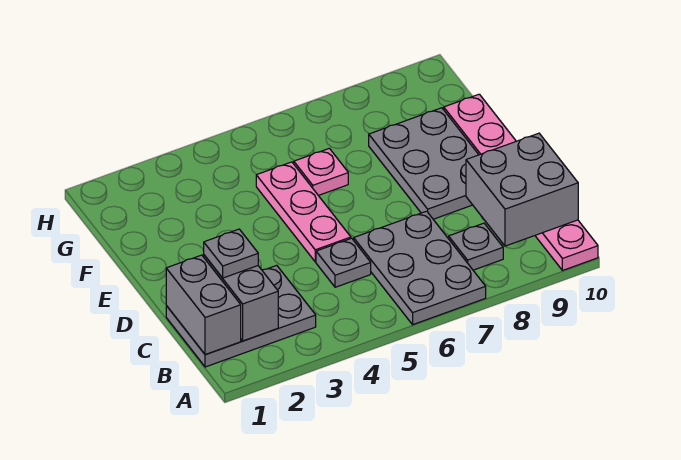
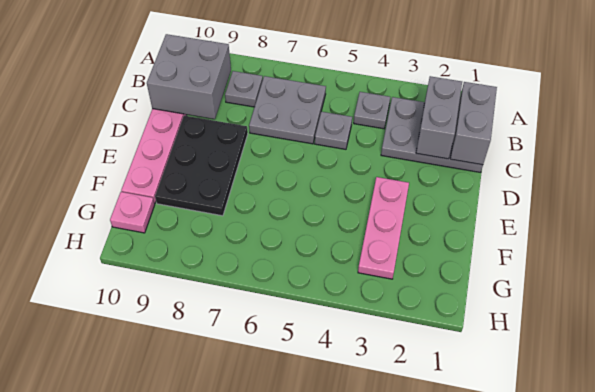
grey plate A6:C7 level 1 -> grey plate B6:C7 level 1
grey plate C2 level 3 -> grey plate B4 level 1
pink plate D5:F5 level 1 -> pink plate E3:G3 level 1
grey plate D8:F9 level 1 -> black plate D8:F9 level 1
pink plate F6 level 1 -> pink plate G10 level 1

